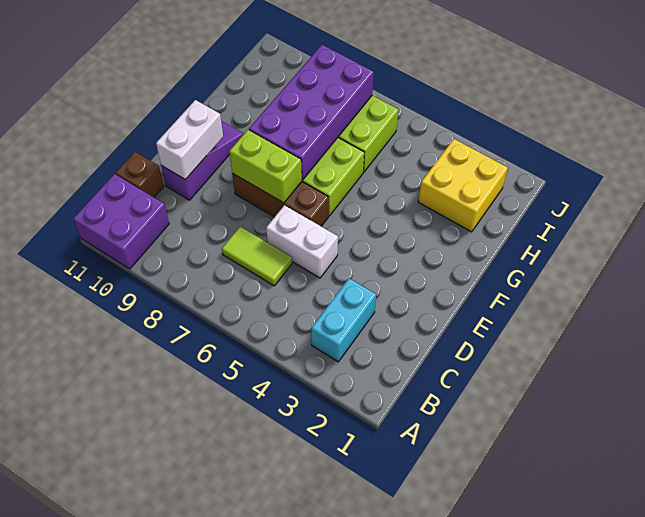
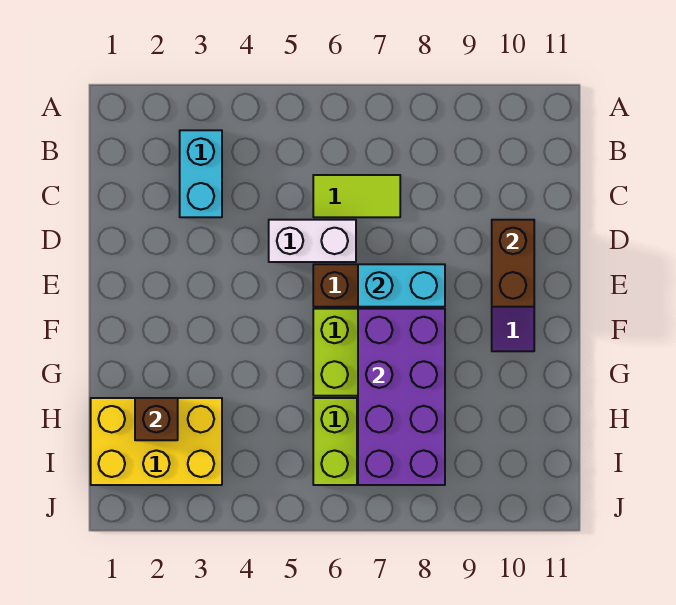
purple brick A10:B11 level 1 -> none
brown brick C11 level 1 -> brown brick H2 level 2
white brick D10:E10 level 2 -> brown brick D10:E10 level 2
lime brick E7:E8 level 2 -> cyan brick E7:E8 level 2
yellow brick H2:I3 level 1 -> yellow brick H1:I3 level 1

